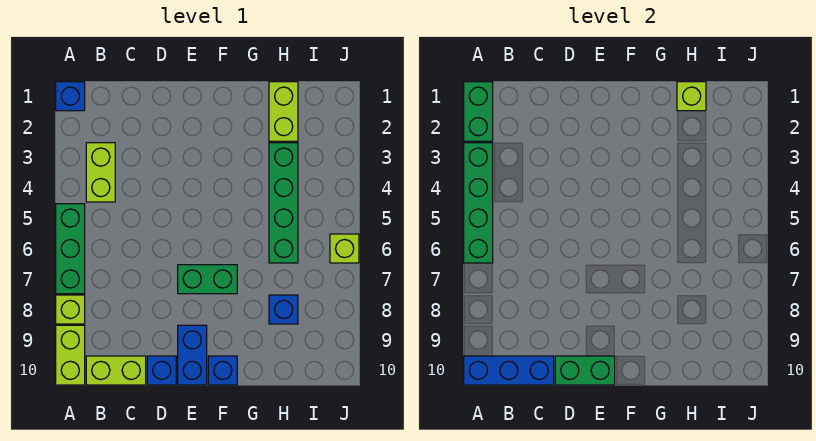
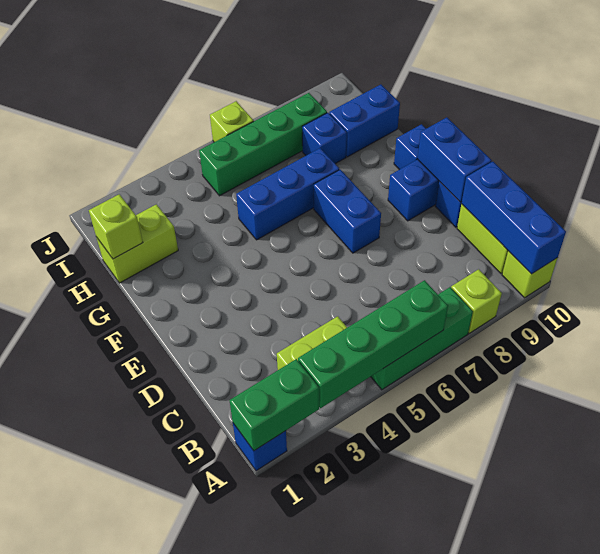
lime brick A9:A10 level 1 -> lime brick A10 level 1
green brick D10:E10 level 2 -> blue brick D10:E10 level 2
green brick E7:F7 level 1 -> blue brick E7:F7 level 1
none -> blue brick G5:G7 level 1
green brick H3:H6 level 1 -> green brick I5:I8 level 1
none -> blue brick H9:H10 level 1

